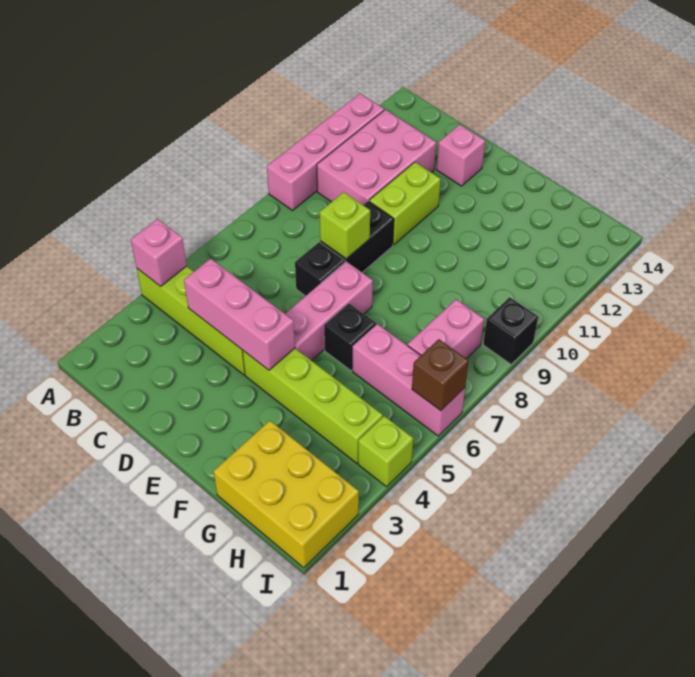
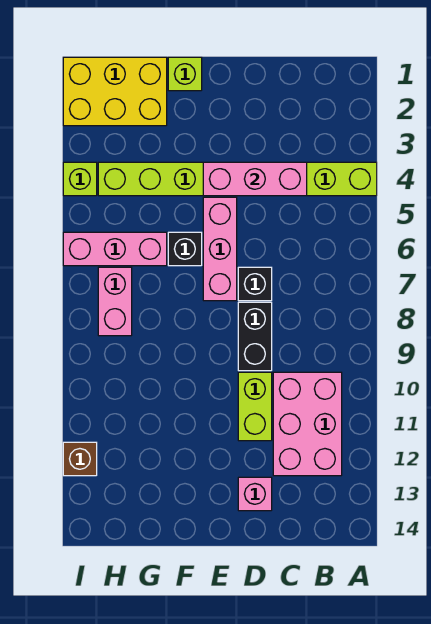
pink brick A4 level 2 -> none
pink brick A9:A12 level 1 -> none
lime brick D8 level 2 -> lime brick F1 level 1
brown brick I6 level 2 -> brown brick I12 level 1
black brick I9 level 1 -> none

